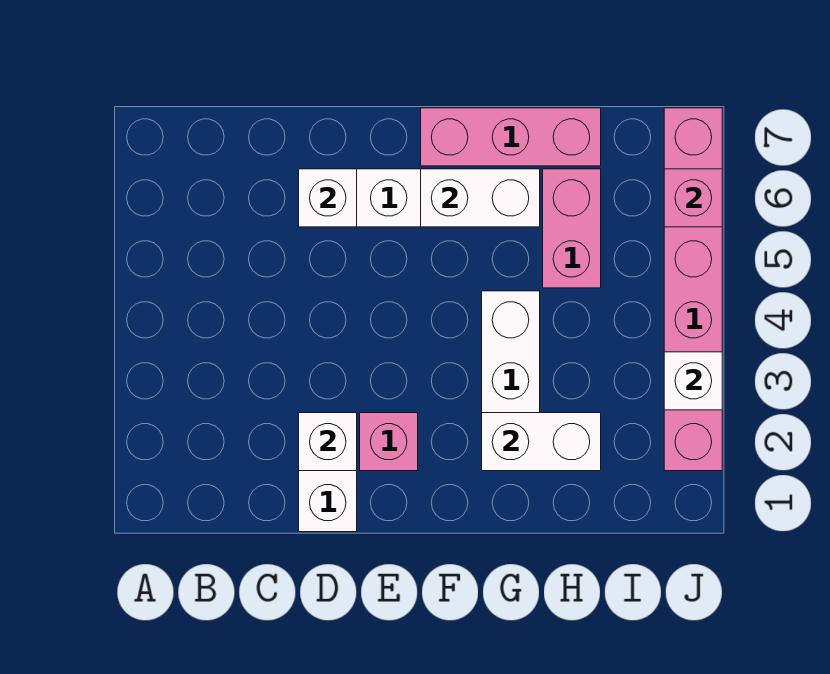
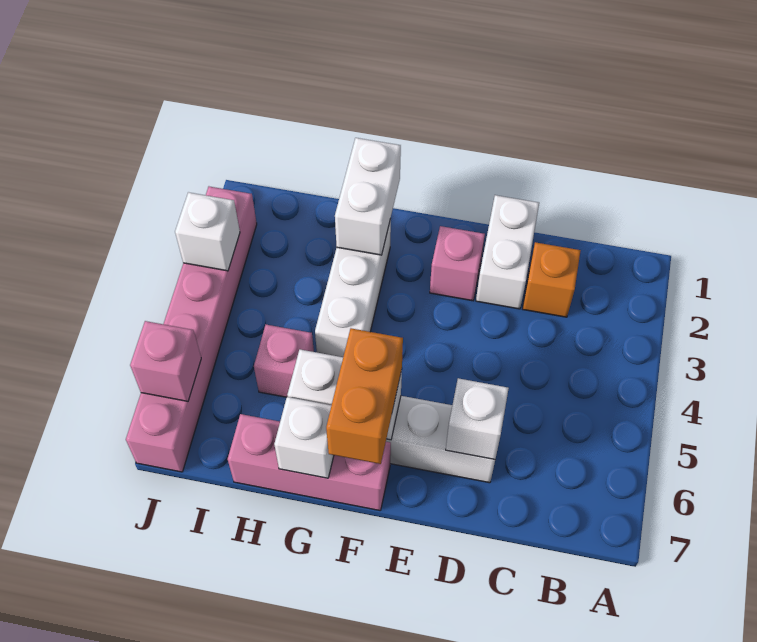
none -> orange brick C2 level 1
white brick D2 level 2 -> white brick G7 level 2
none -> orange brick F6:F7 level 3
white brick G2:H2 level 2 -> white brick G1:G2 level 2
pink brick H5:H6 level 1 -> pink brick H5 level 1

